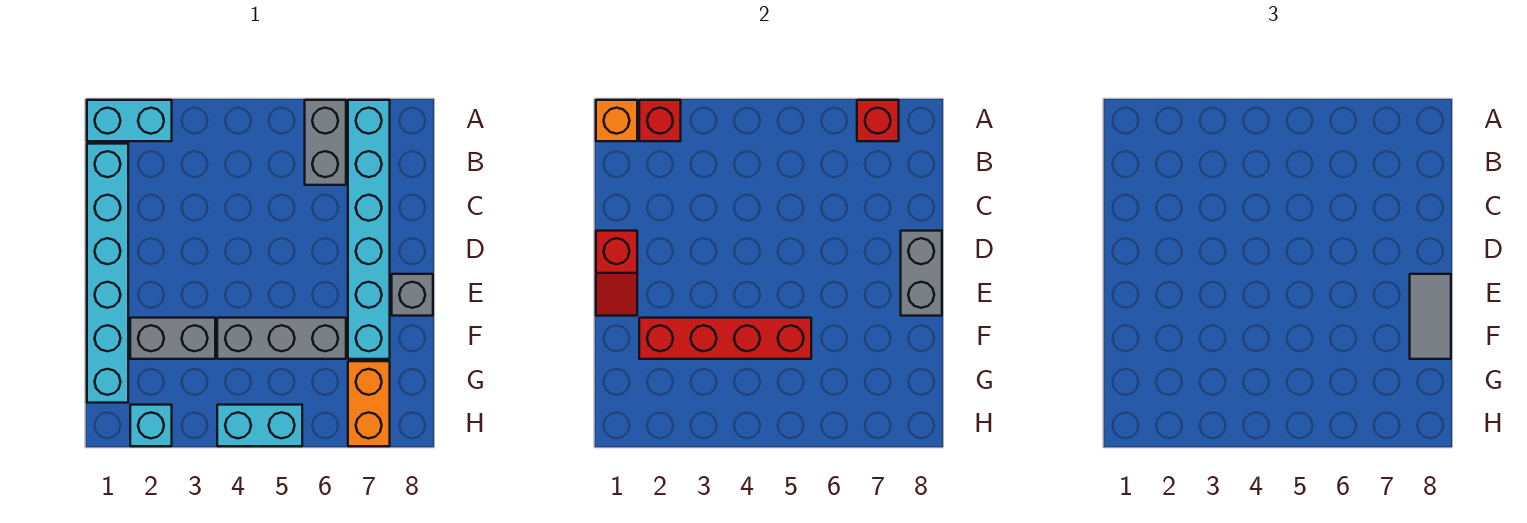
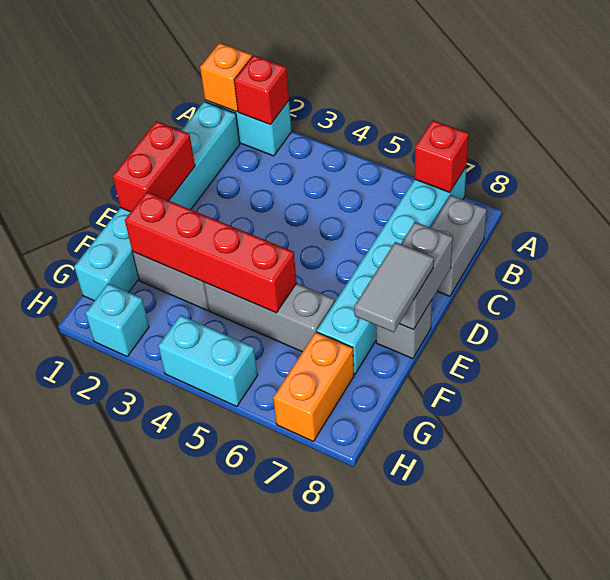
grey brick A6:B6 level 1 -> grey brick B8:C8 level 1
red slope D1:E1 level 2 top D -> red brick D1:E1 level 2

